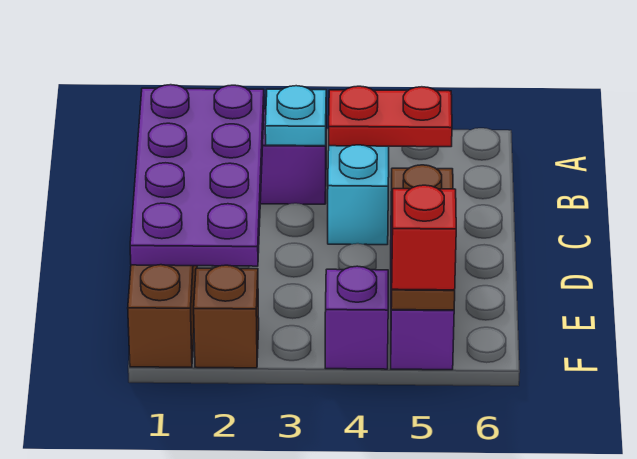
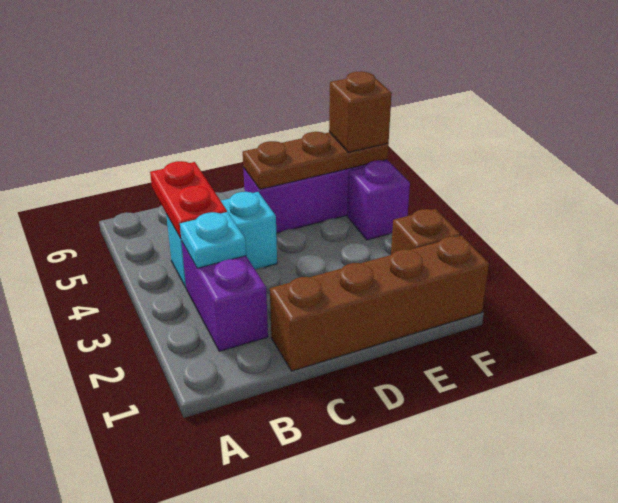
purple plate B1:E2 level 2 -> none
red brick F5 level 3 -> brown brick F5 level 3

